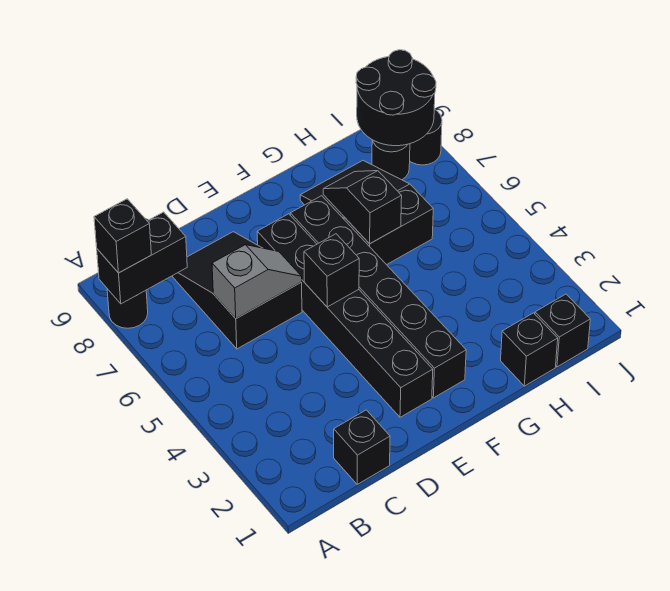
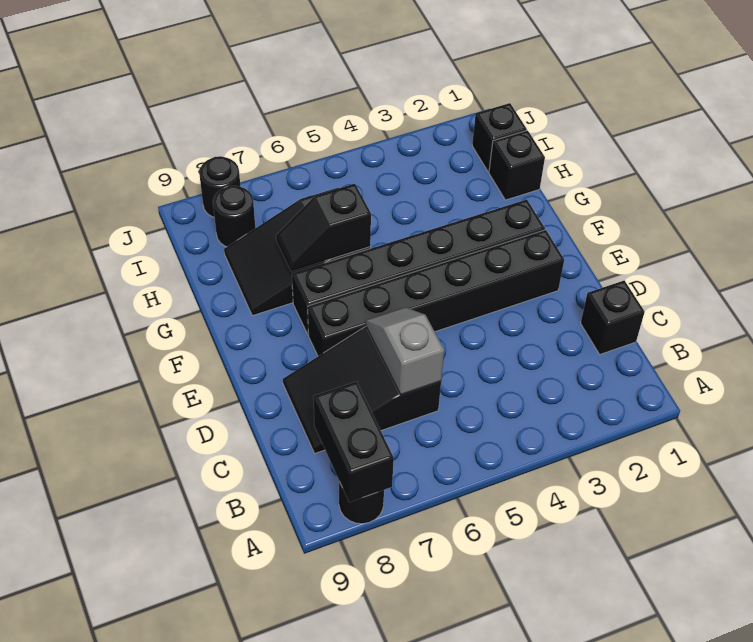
black brick A8 level 3 -> none
black brick E5 level 2 -> none
black round brick I8:J9 level 2 -> none

